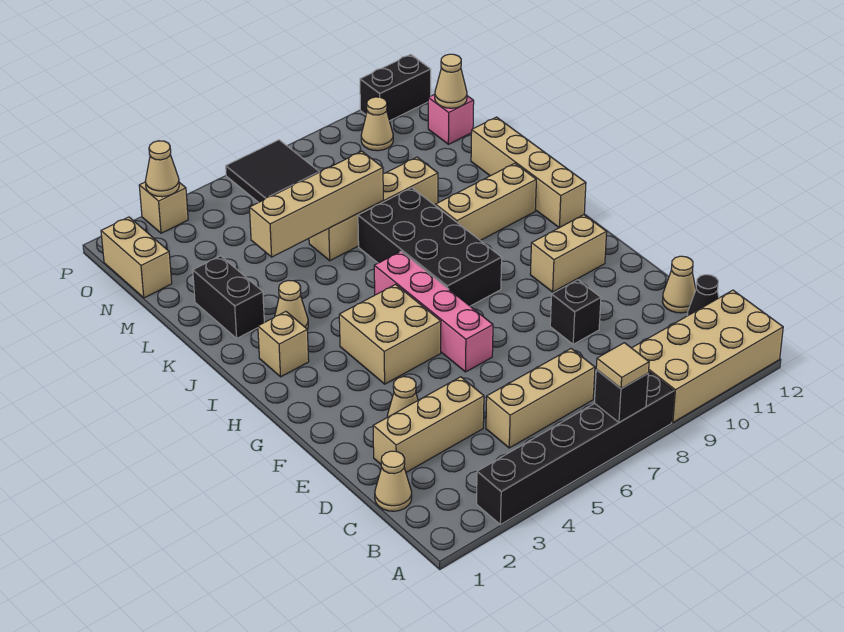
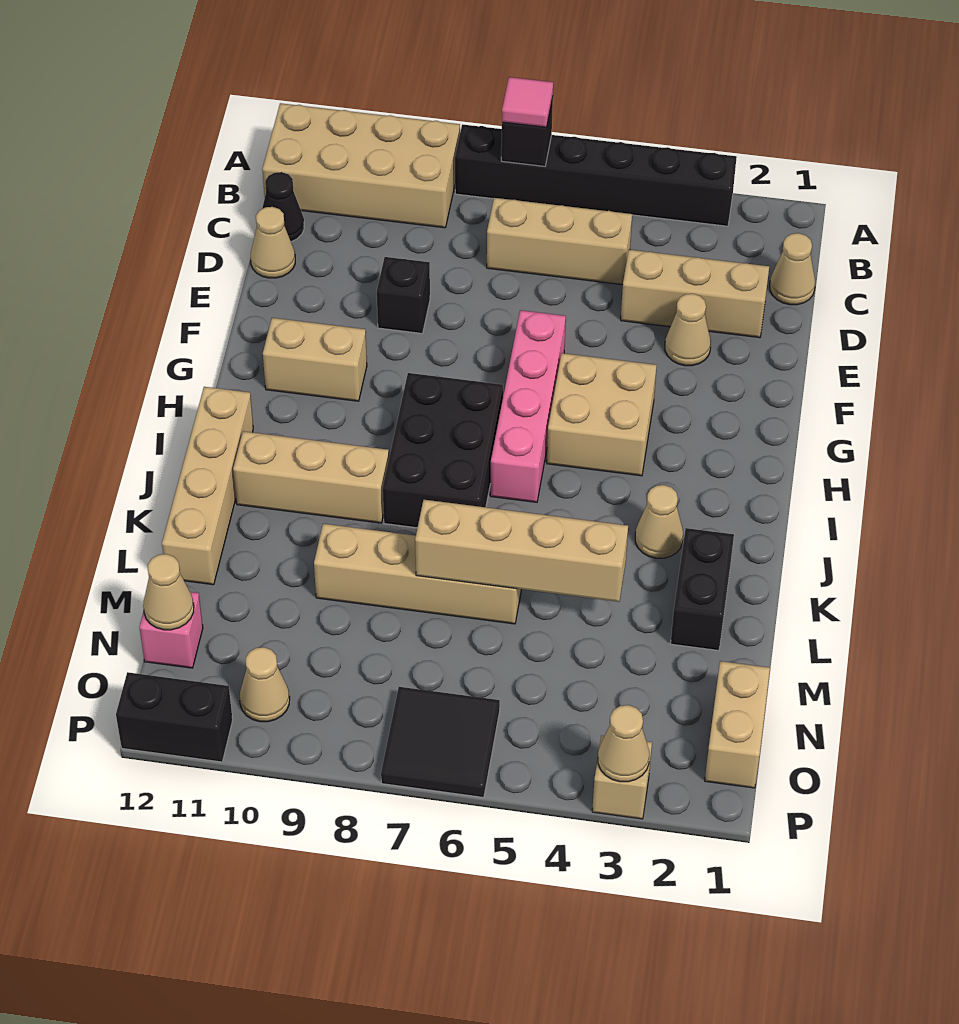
tan tile A7 level 3 -> pink tile A7 level 3
black brick H7:K8 level 1 -> black brick H7:J8 level 1
tan brick I2 level 1 -> none

